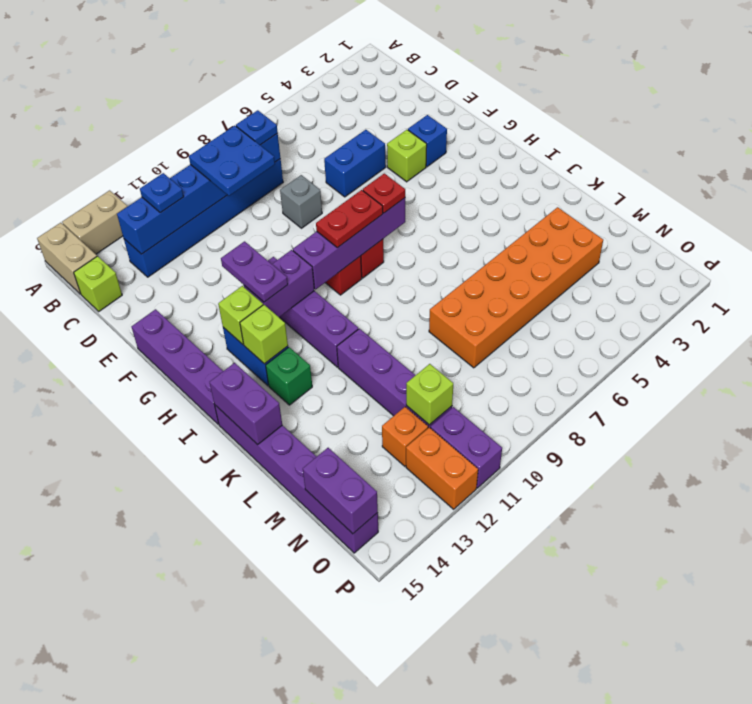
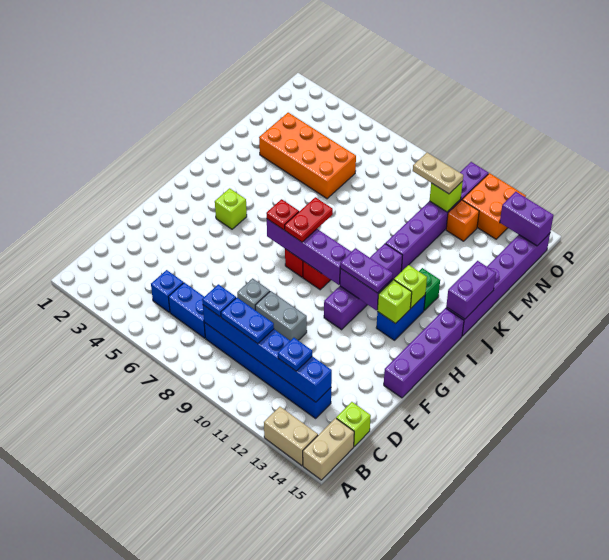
blue plate C9:D10 level 3 -> blue plate C9:C10 level 3
blue brick E5:E6 level 1 -> blue brick C6:C7 level 1
none -> grey brick E9:E10 level 1
blue brick F3 level 1 -> blue brick C5 level 1
lime brick F4 level 1 -> lime brick H4 level 1
purple plate G12:H12 level 3 -> purple plate H11:H12 level 3
red plate H8:H9 level 3 -> red plate H8:I8 level 3
orange brick L3:M8 level 1 -> orange brick L3:M6 level 1
none -> tan plate N10:N11 level 3
purple brick N15:O15 level 2 -> purple brick O14:O15 level 2
orange brick O12:P12 level 1 -> orange brick O12:P13 level 1

